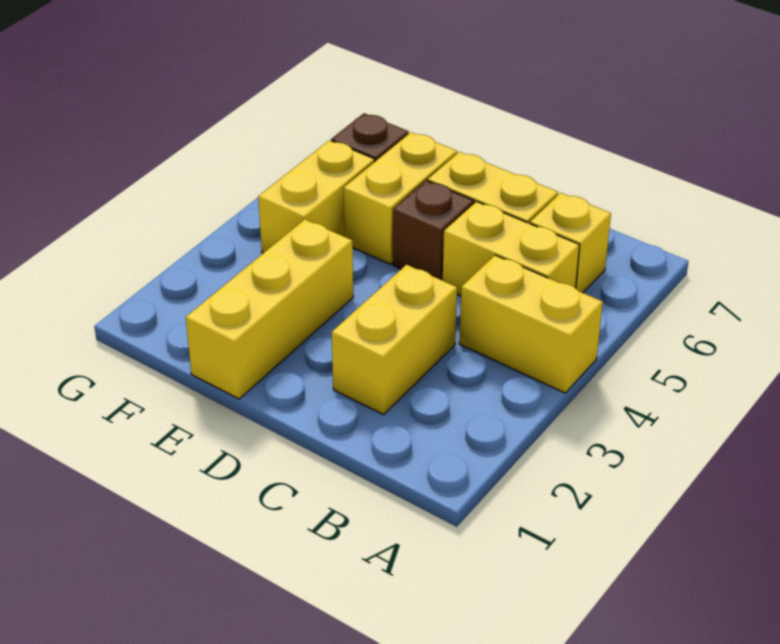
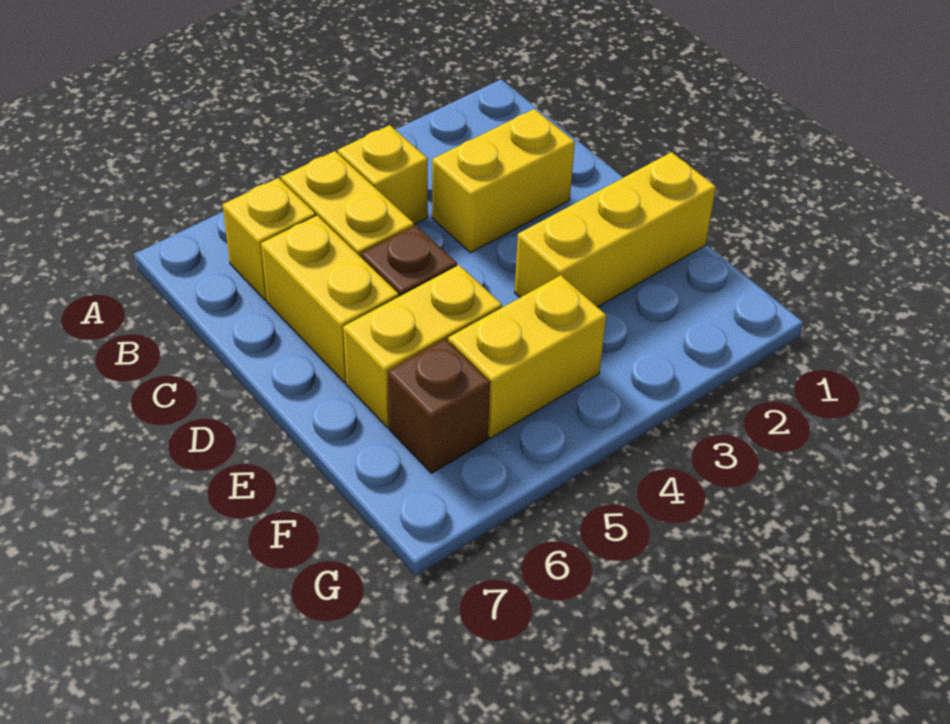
yellow brick A4:B4 level 1 -> yellow brick B4 level 1

